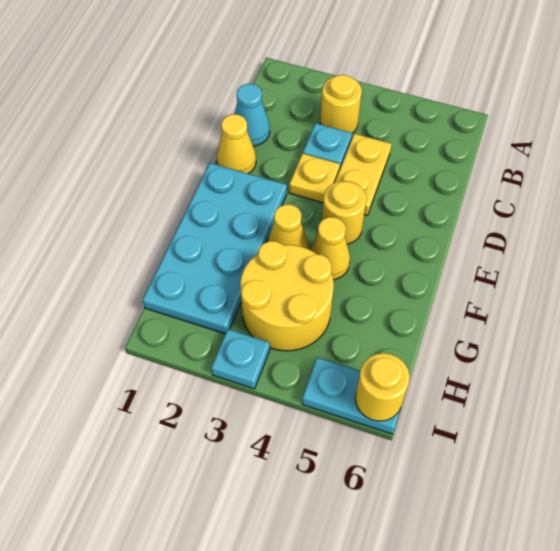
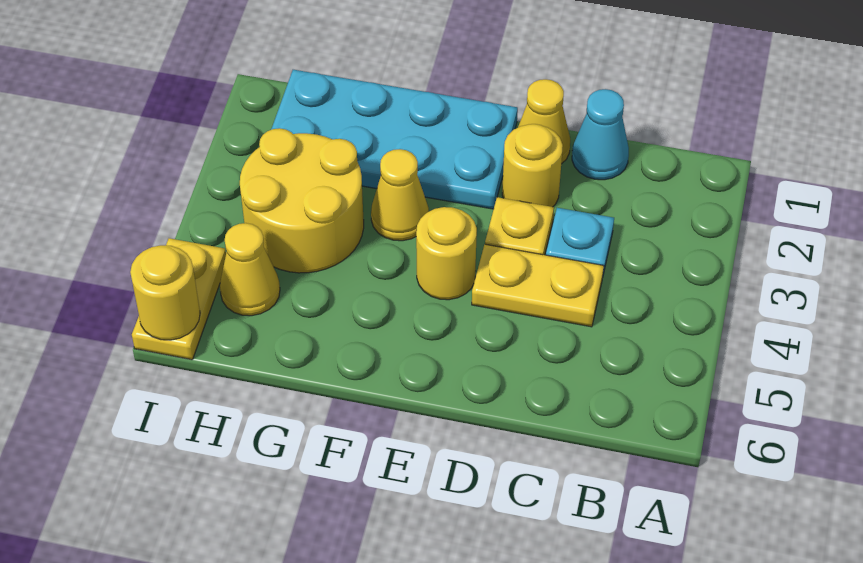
yellow round brick B3 level 1 -> yellow round brick D2 level 1
yellow cone F4 level 1 -> yellow cone H5 level 1
cyan plate I3 level 1 -> none
cyan plate I5:I6 level 1 -> yellow plate I5:I6 level 1

